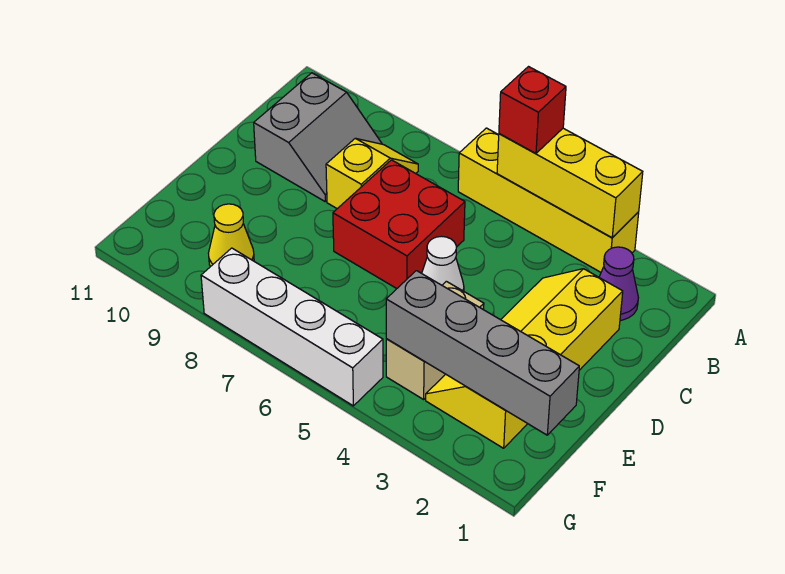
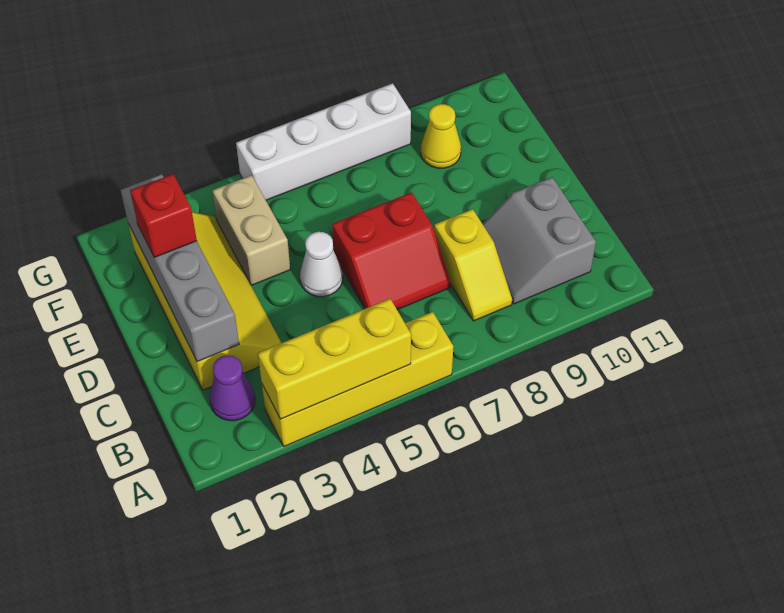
red brick A5 level 3 -> red brick E2 level 3
red brick C6:D7 level 1 -> red slope C6:D7 level 1 top D
grey brick F1:F4 level 2 -> grey brick C2:F2 level 2

